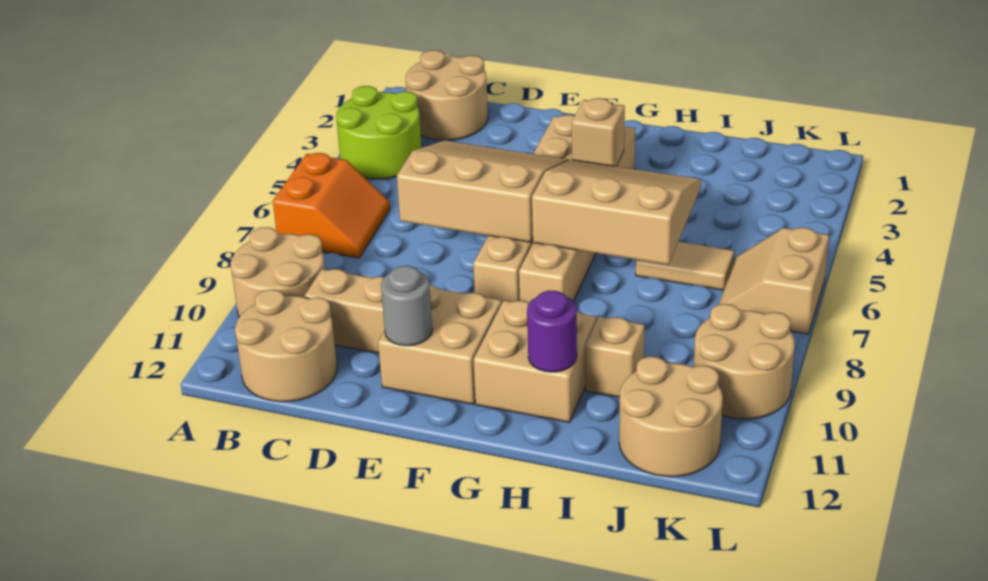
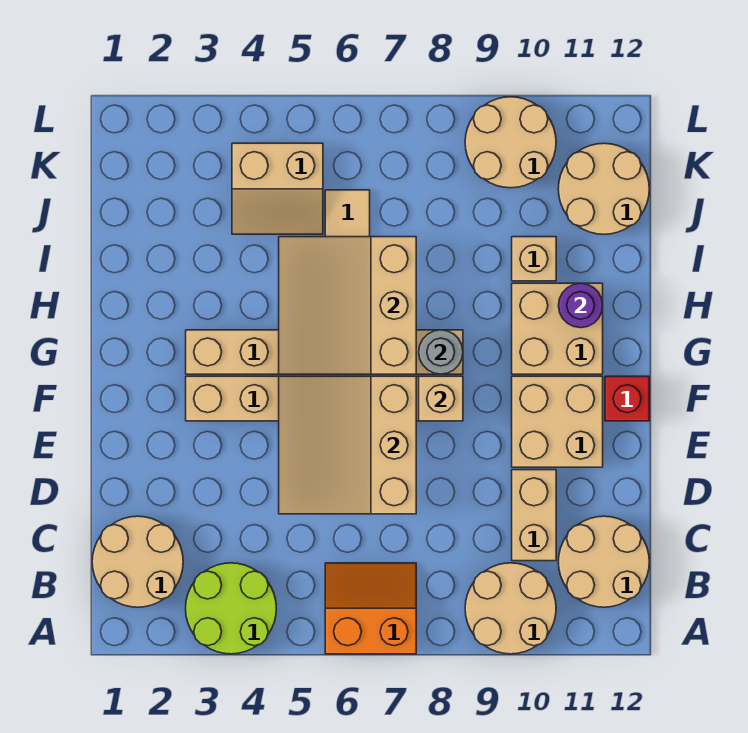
grey round brick E11 level 2 -> grey round brick G8 level 2
none -> red brick F12 level 1
tan brick G4 level 2 -> tan brick F8 level 2
tan slope K6:L7 level 1 top L -> tan slope J4:K5 level 1 top K

